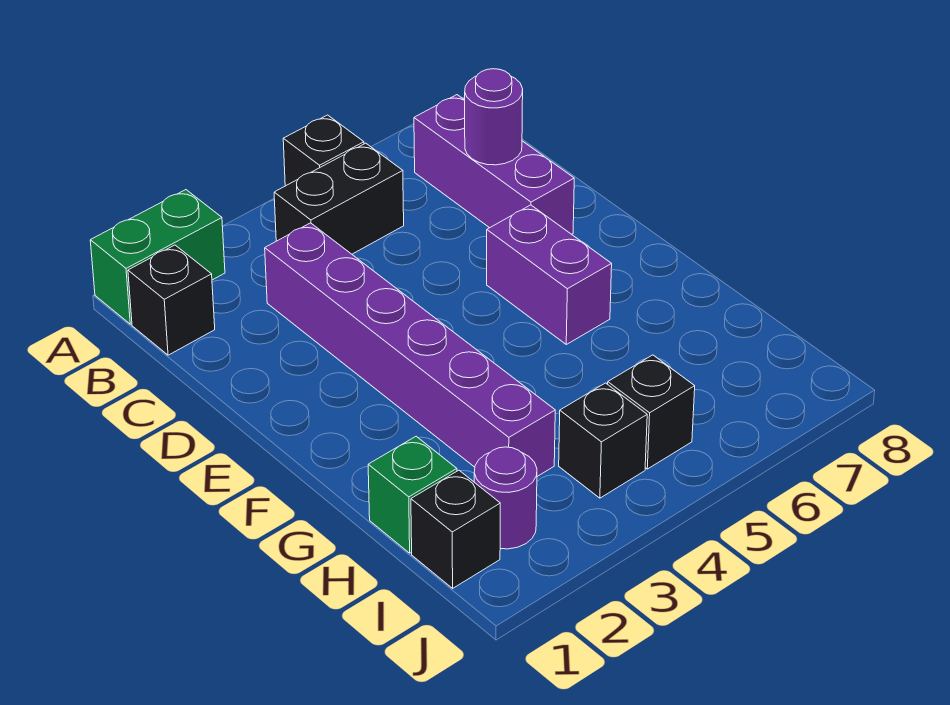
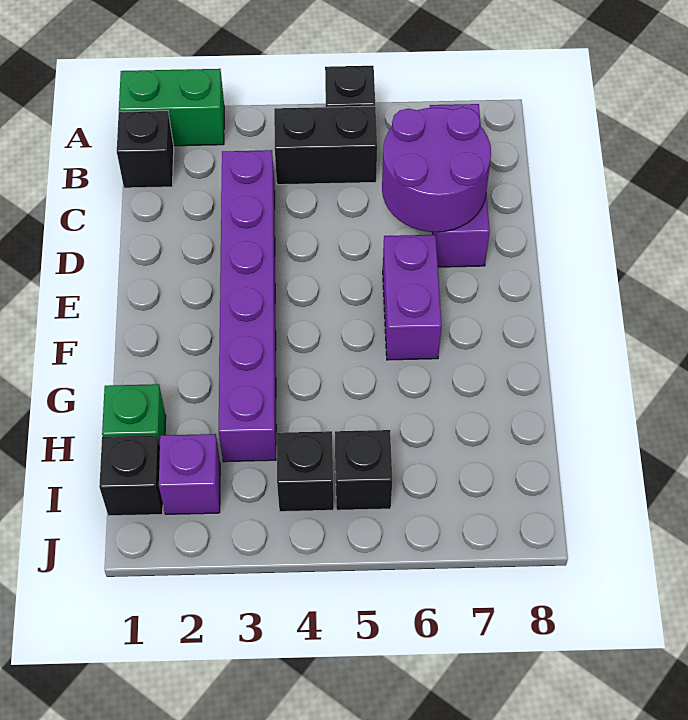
purple round brick C7 level 2 -> purple round brick C6:D7 level 2
purple round brick I2 level 1 -> purple brick I2 level 1

